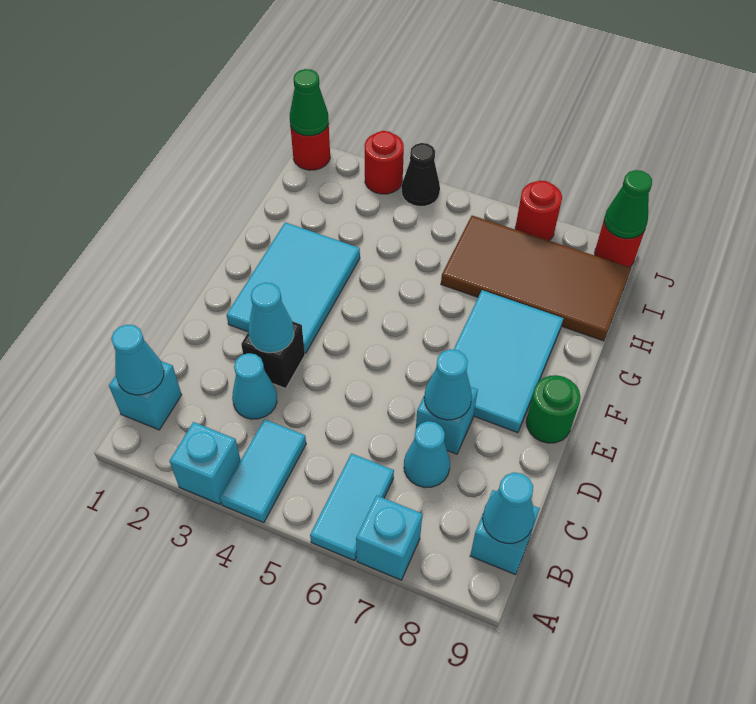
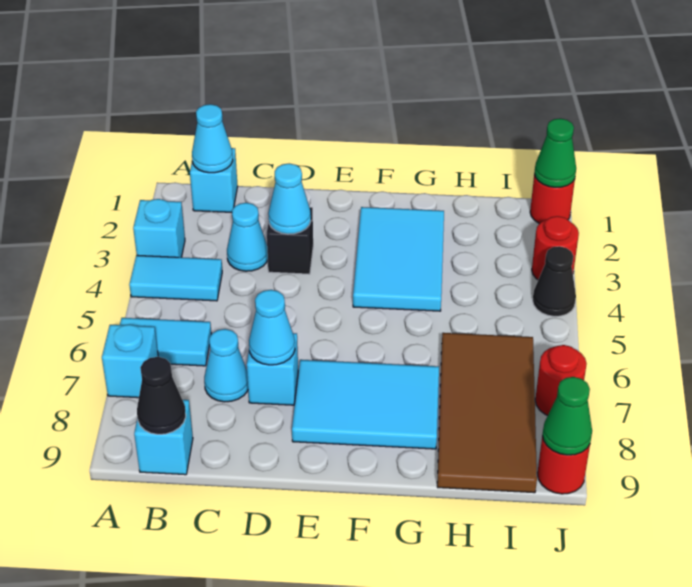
cyan cone B9 level 2 -> black cone B9 level 2
cyan tile E2:G3 level 1 -> cyan tile F2:G4 level 1
green round brick E9 level 1 -> none

